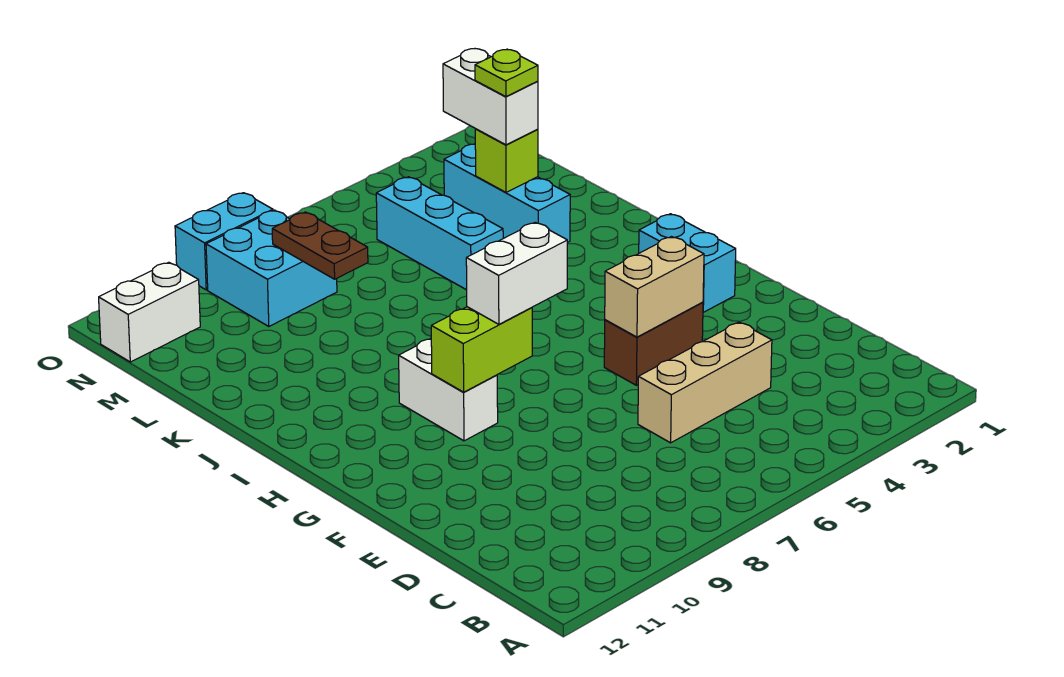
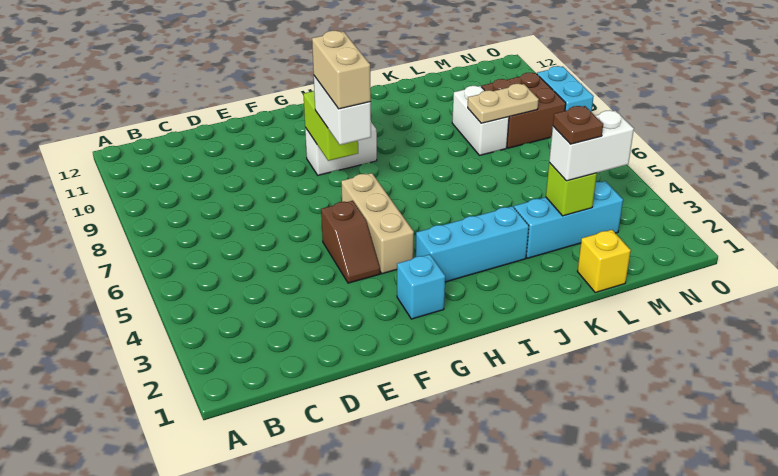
tan brick D4:D6 level 1 -> tan brick G4:G6 level 1
brown brick F4:F5 level 1 -> brown slope F4:F5 level 1 top 5
tan brick F4:F5 level 2 -> tan brick G7:G8 level 4
cyan brick G2:H2 level 1 -> cyan brick G2 level 1
cyan brick K5:M5 level 1 -> cyan brick H3:J3 level 1
none -> yellow brick L1 level 1
lime plate L3 level 4 -> brown plate L3 level 4
brown plate L8:M8 level 2 -> tan plate L8:M8 level 2
cyan brick M8:N9 level 1 -> brown brick M8:N9 level 1
white brick N11:N12 level 1 -> white brick L8:L9 level 1

